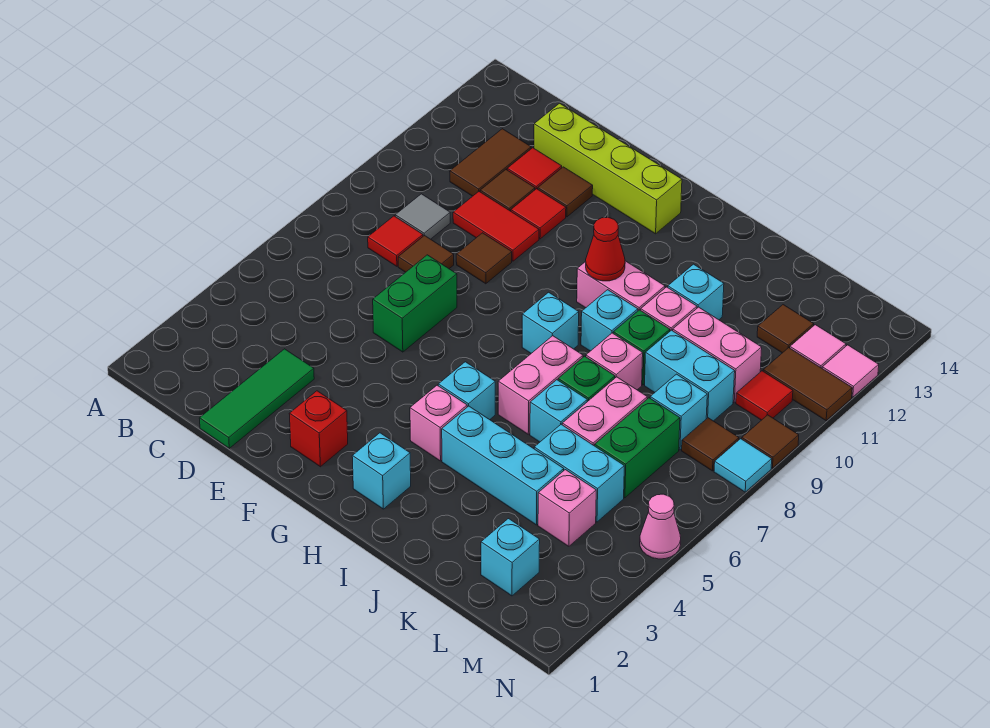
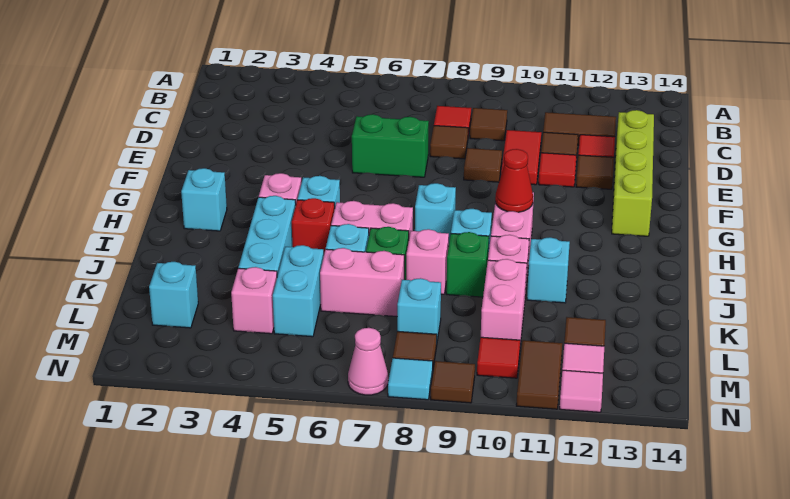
grey tile C9 level 1 -> brown tile C9 level 1
green tile D1:D3 level 1 -> none
red brick F2 level 1 -> red brick I5 level 1
cyan brick K9:L9 level 1 -> none
green brick L6:L7 level 1 -> none
pink cone N5 level 1 -> pink cone N7 level 1

